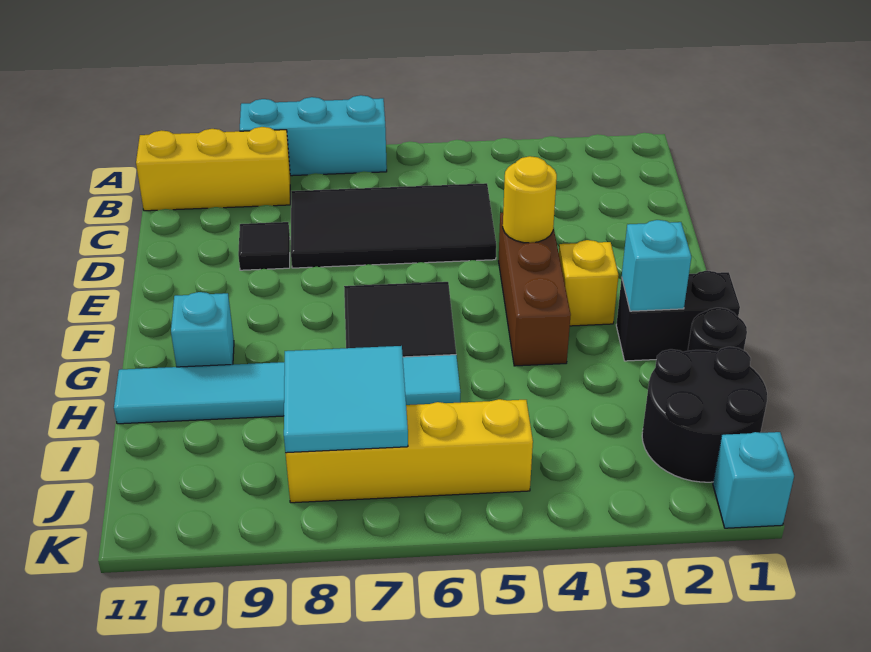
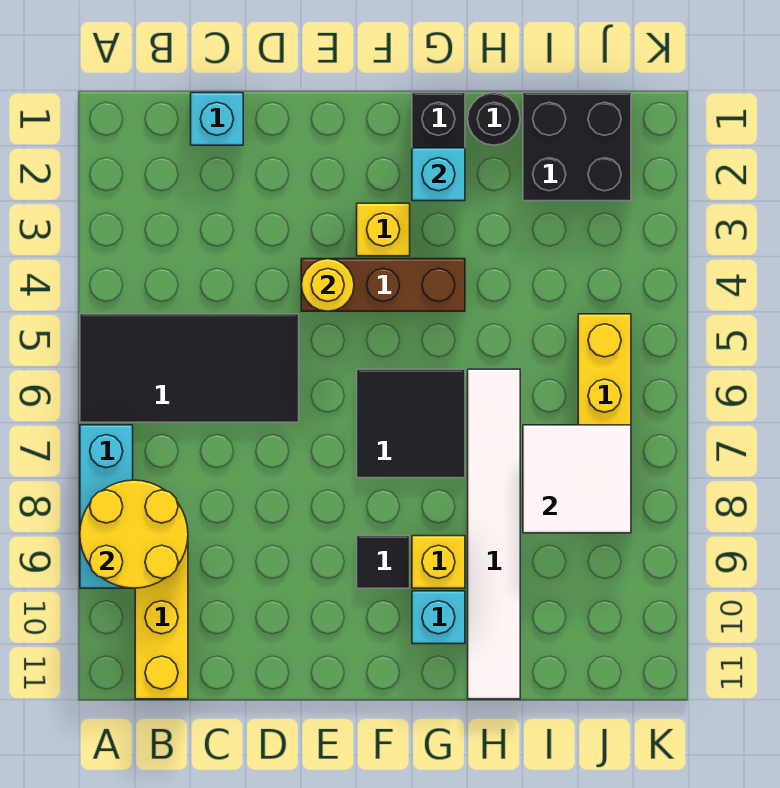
none -> yellow round brick A8:B9 level 2
black tile C5:D8 level 1 -> black tile A5:D6 level 1
black tile D9 level 1 -> black tile F9 level 1
none -> yellow brick G9 level 1
cyan tile H6:H11 level 1 -> white tile H6:H11 level 1
black round brick I1:J2 level 1 -> black brick I1:J2 level 1
cyan tile I7:J8 level 2 -> white tile I7:J8 level 2
cyan brick K1 level 1 -> cyan brick C1 level 1

